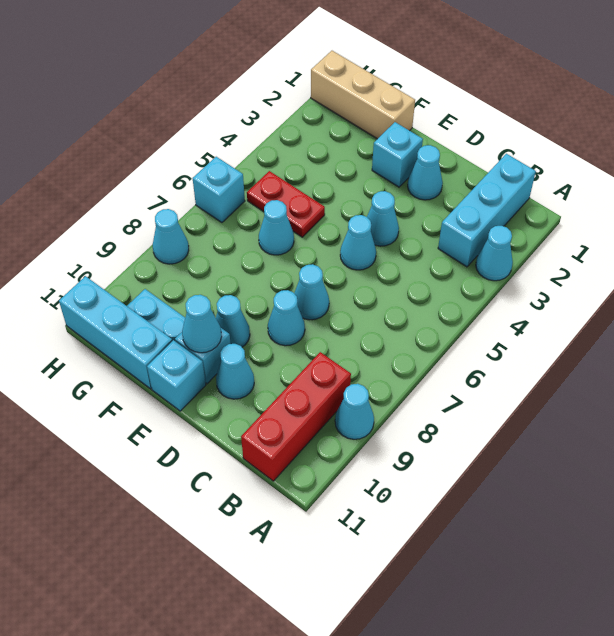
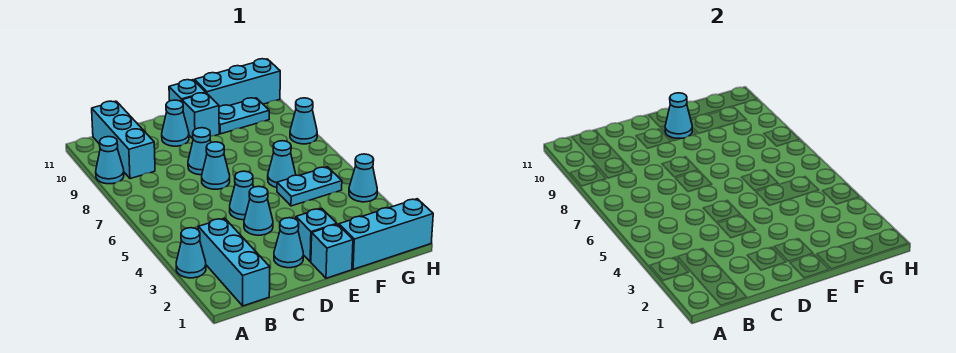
red brick B9:B11 level 1 -> cyan brick B9:B11 level 1
cyan cone E9 level 1 -> cyan cone H4 level 1
tan brick F1:H1 level 1 -> cyan brick F1:H1 level 1
red plate F5:G5 level 1 -> cyan plate F5:G5 level 1
cyan brick H6 level 1 -> cyan brick E1 level 1

